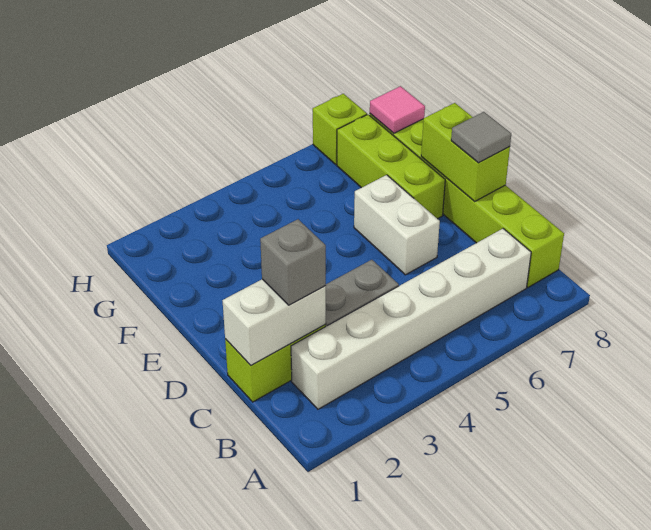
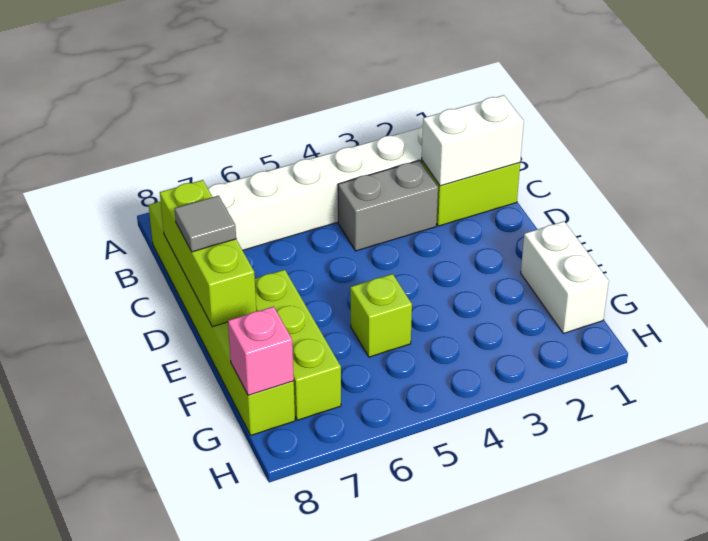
grey brick C2 level 3 -> none
white brick D6:E6 level 1 -> white brick F1:G1 level 1
lime brick D8:E8 level 2 -> lime brick C8:E8 level 2
pink tile G8 level 2 -> pink brick G8 level 2
lime brick H7 level 1 -> lime brick F5 level 1

